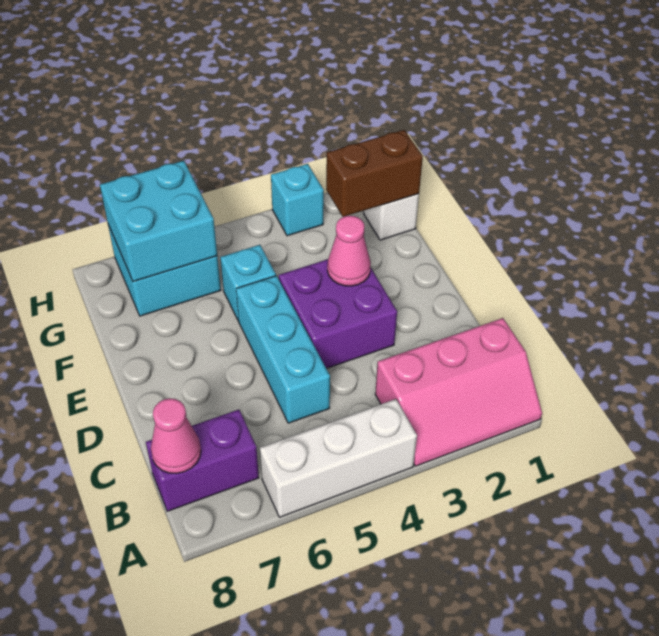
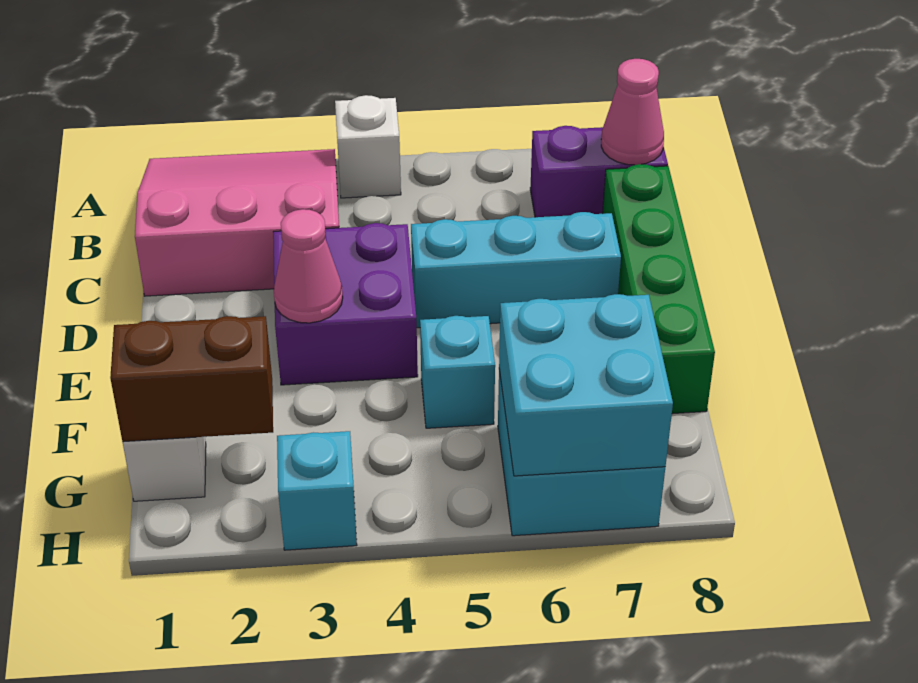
pink slope A1:B3 level 1 top B -> pink slope A1:C3 level 1 top C
white brick A4:A6 level 1 -> white brick A4 level 1
cyan brick C5:E5 level 1 -> cyan brick D5:D7 level 1
none -> green brick C8:F8 level 1

